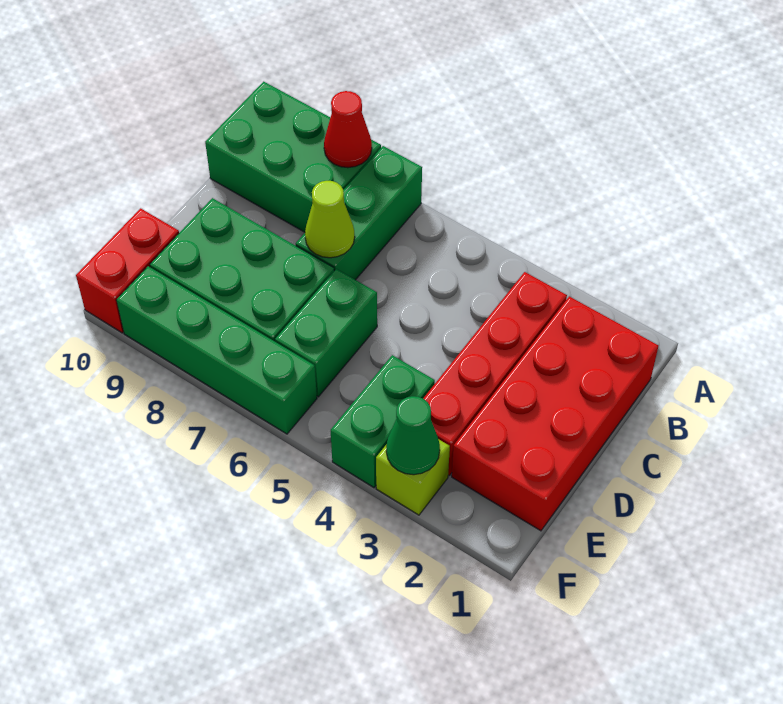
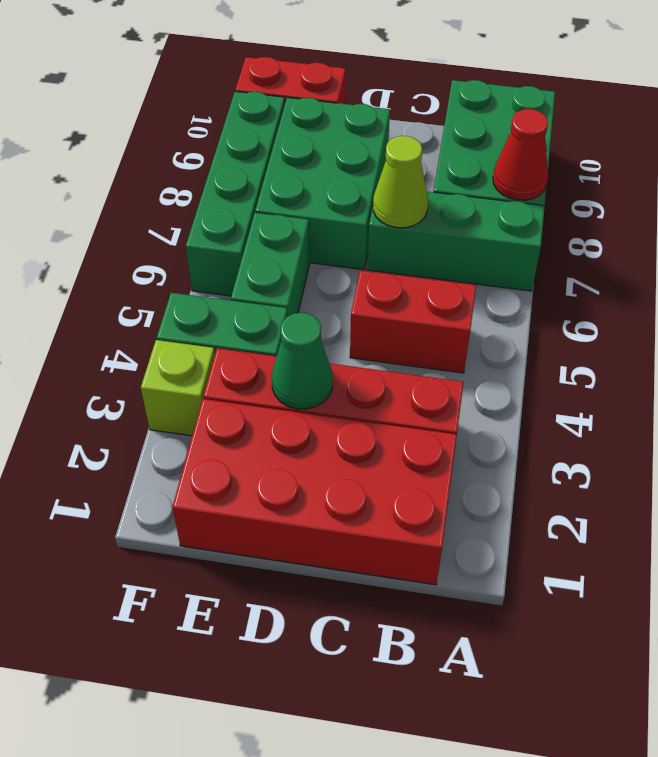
none -> red brick B5:C5 level 1
green brick D6:E6 level 1 -> green brick E5:E6 level 1
green cone F3 level 2 -> green cone D3 level 2

